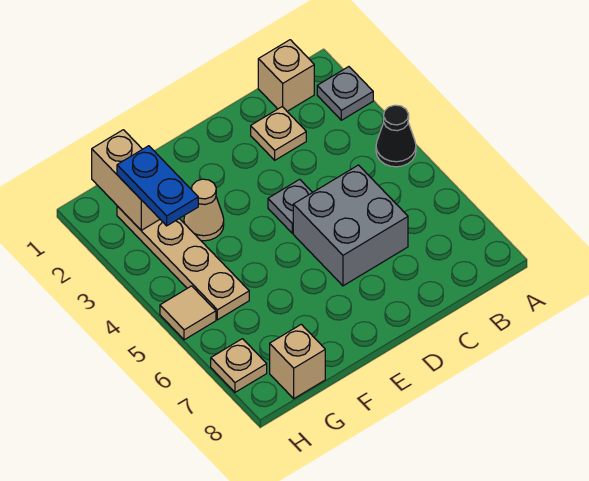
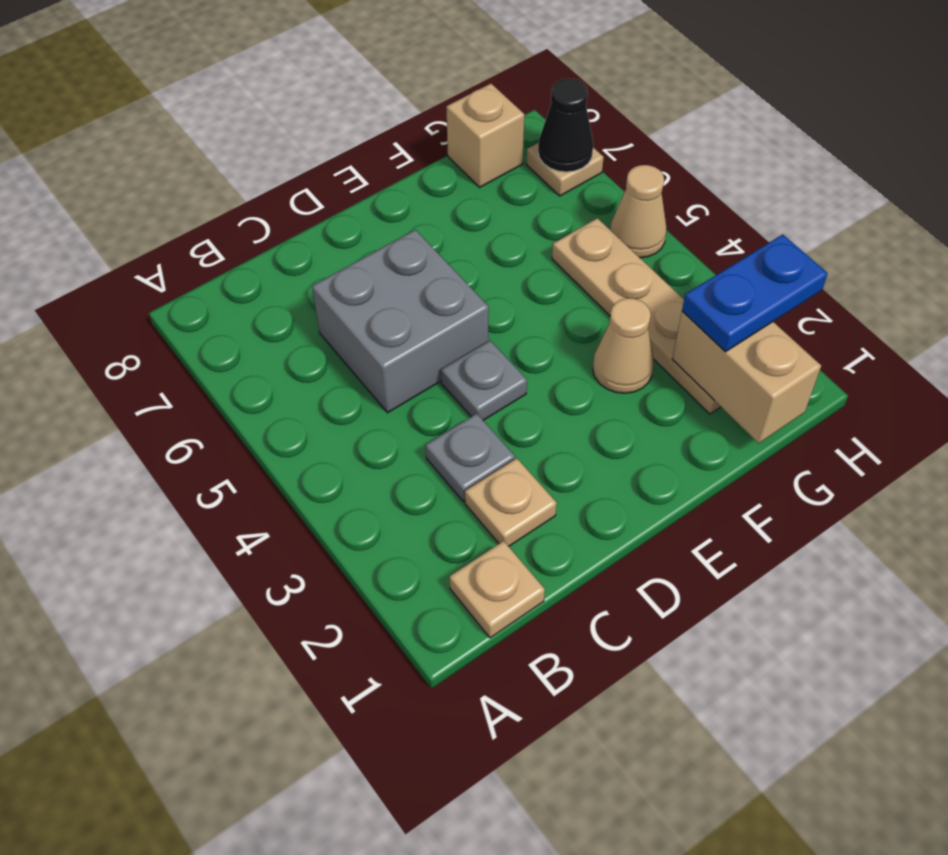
grey plate A2 level 1 -> grey plate C3 level 1
black cone A4 level 1 -> black cone H7 level 2
tan brick B1 level 1 -> tan plate B1 level 1
blue plate G2:G3 level 3 -> blue plate G2:H2 level 3
tan tile H5 level 1 -> tan cone H5 level 1

